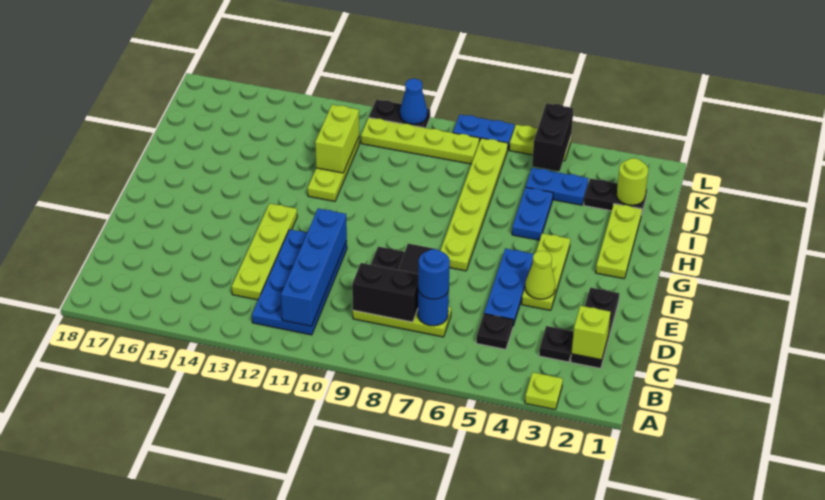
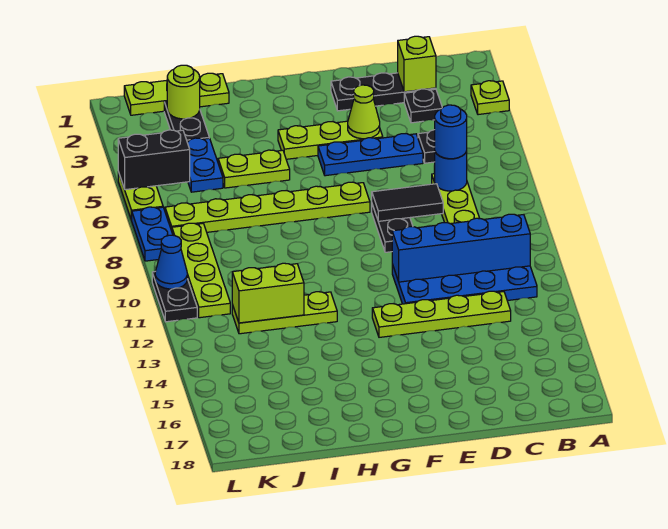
black brick C8:C9 level 2 -> none
lime plate G2:I2 level 1 -> lime plate I1:K1 level 1
blue plate H5:I5 level 1 -> lime plate H5:I5 level 1

